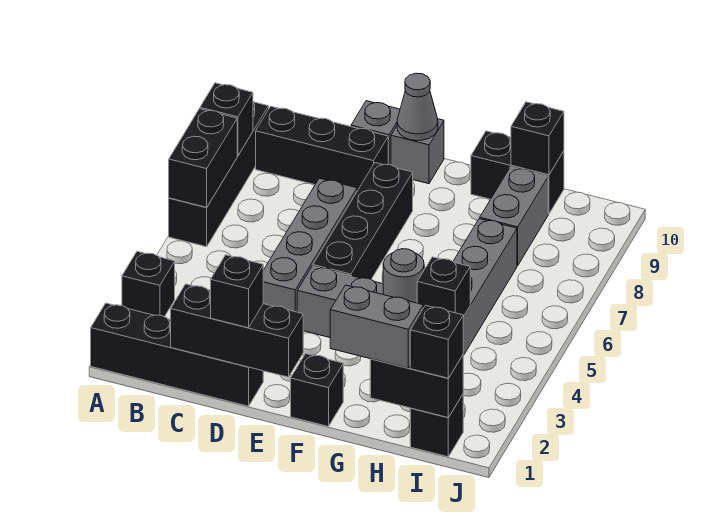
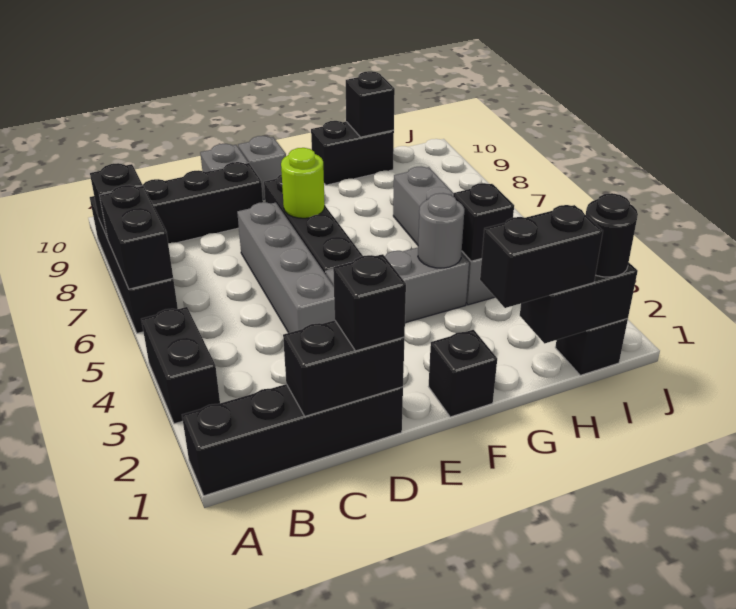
black brick A3 level 1 -> black brick A3:A4 level 1
black brick C1:E1 level 2 -> black brick C1:D1 level 2
none -> lime round brick E7 level 2
grey cone E10 level 2 -> none
grey brick G1:H1 level 3 -> black brick G1:H1 level 3
grey brick H8:H9 level 1 -> none
black brick I1 level 3 -> black round brick I1 level 3

